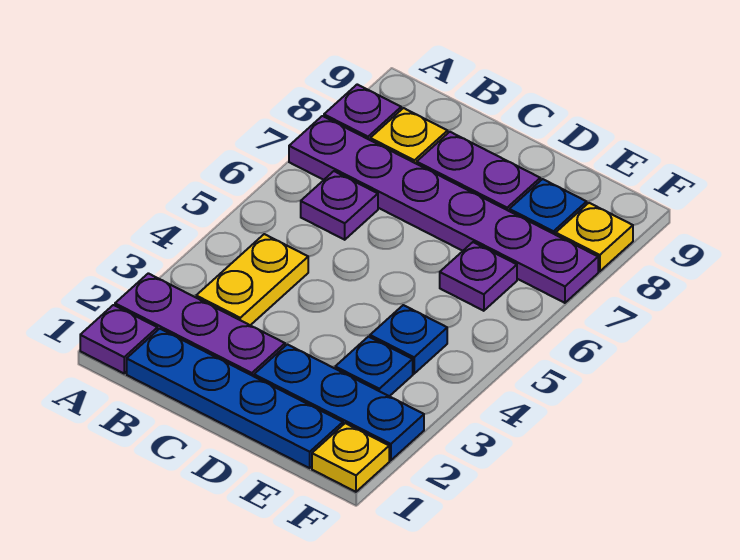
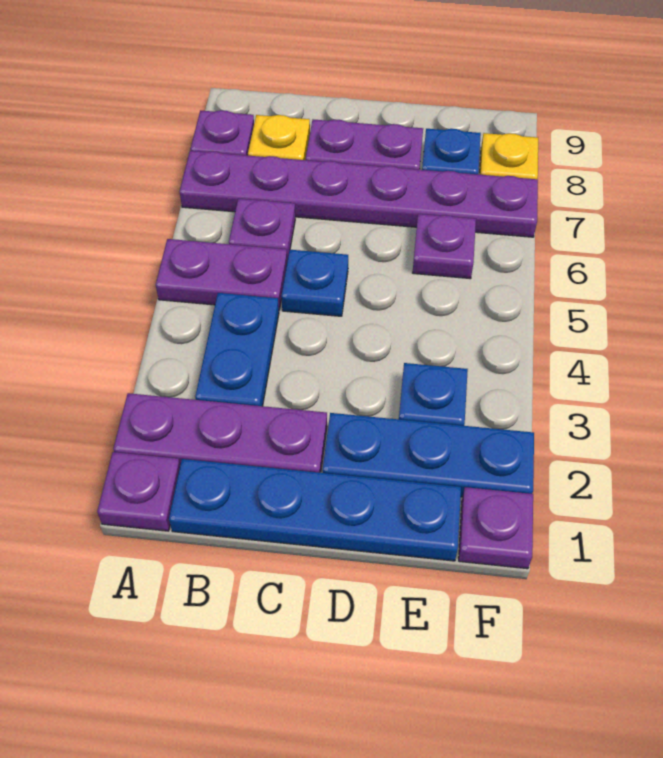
none -> purple plate A5:B5 level 1
yellow plate B3:B4 level 1 -> blue plate B3:B4 level 1
blue plate E4 level 1 -> blue plate C5 level 1
yellow plate F1 level 1 -> purple plate F1 level 1

